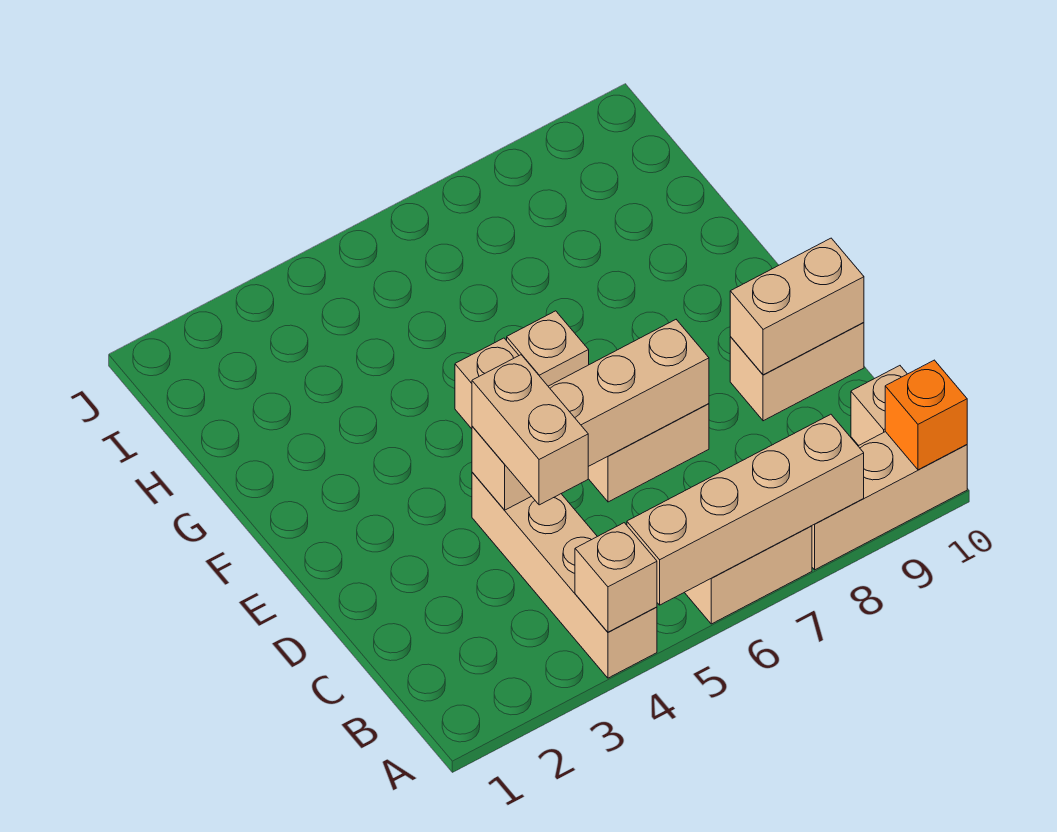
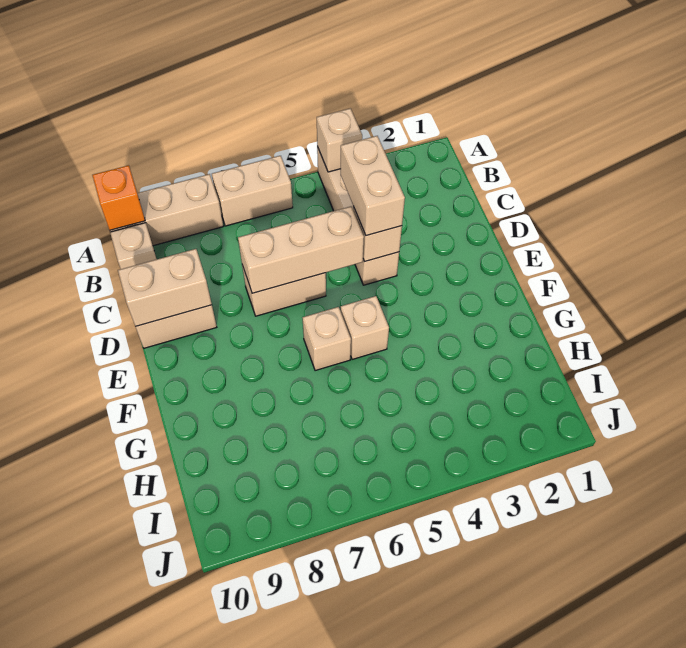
tan brick A5:A8 level 2 -> none

